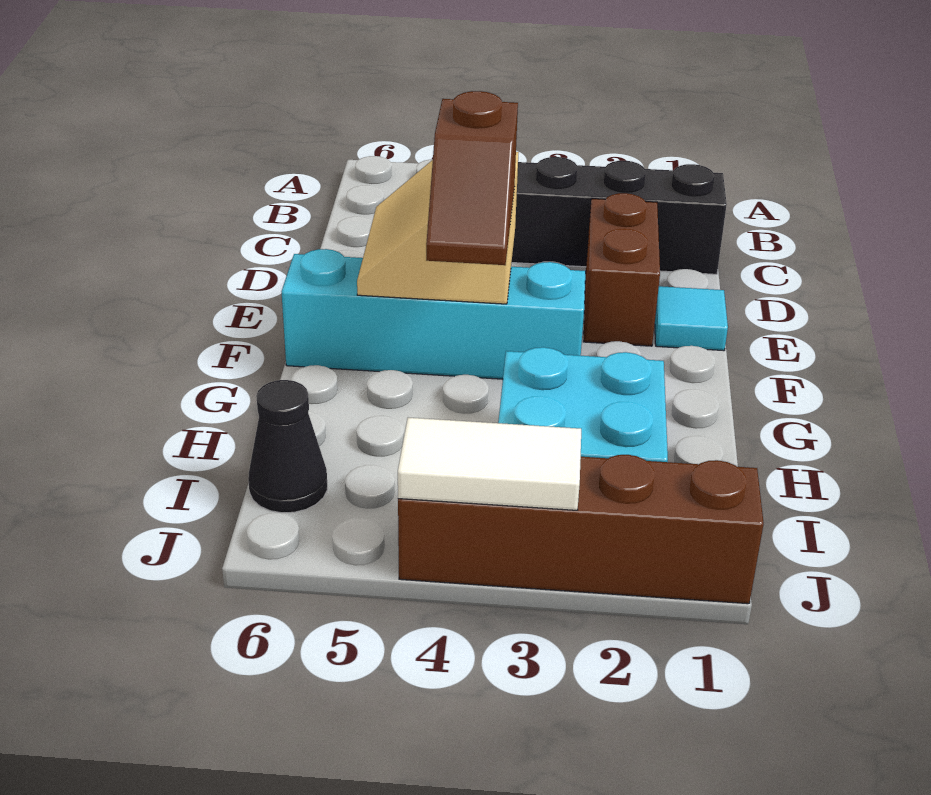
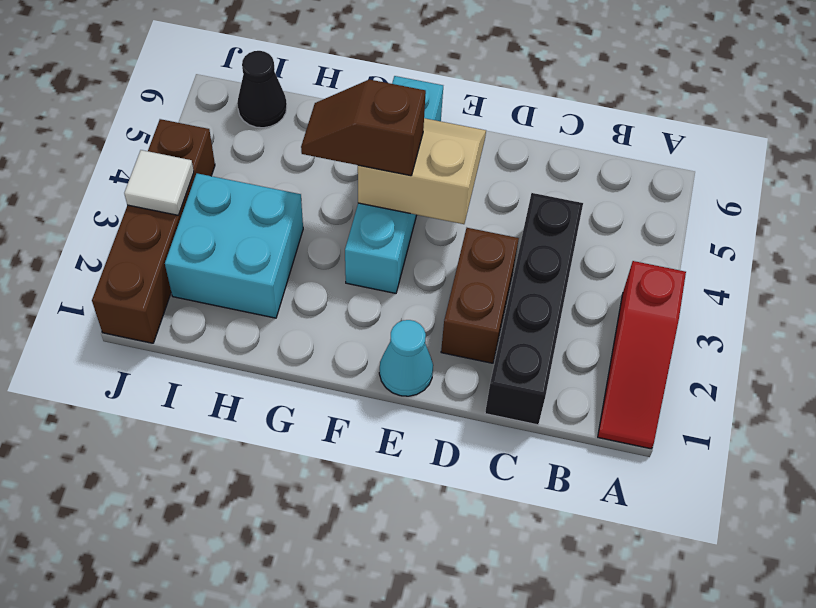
none -> red slope A1:A3 level 1 top 3
brown brick D2:E2 level 1 -> brown brick D2:D3 level 1
cyan tile E1 level 1 -> cyan cone E1 level 1
white tile J3:J4 level 2 -> white tile J3 level 2

